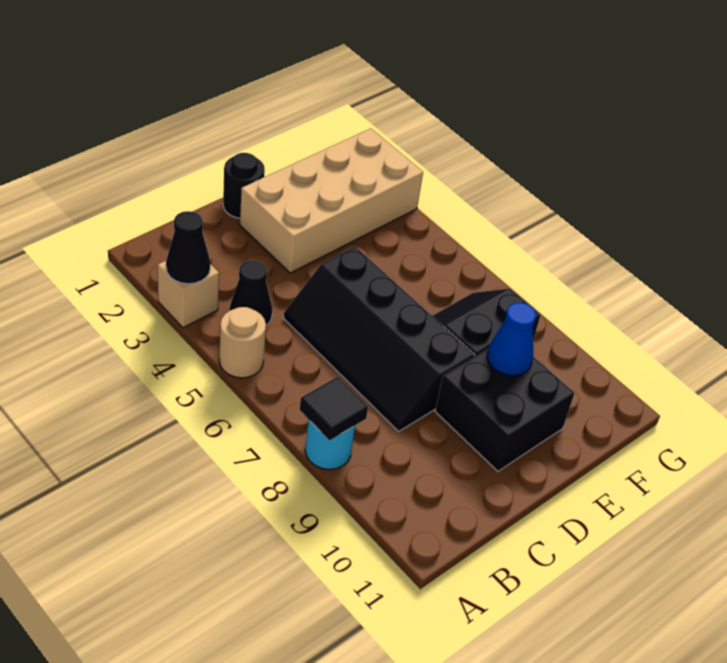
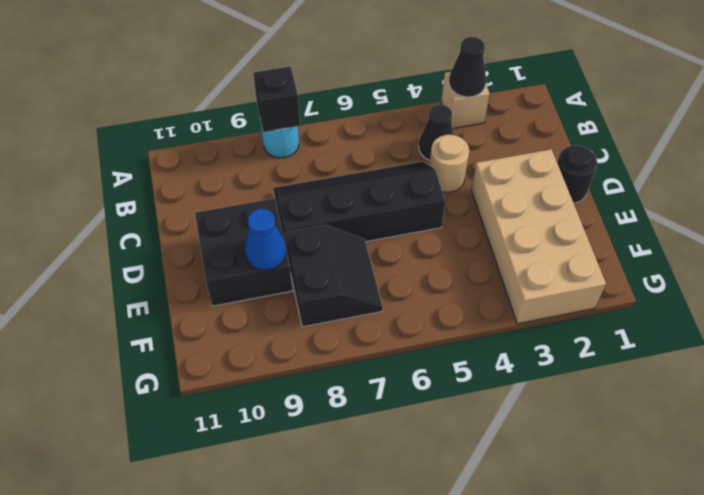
tan round brick A5 level 1 -> tan round brick C4 level 1
black tile A8 level 2 -> black brick A8 level 2

